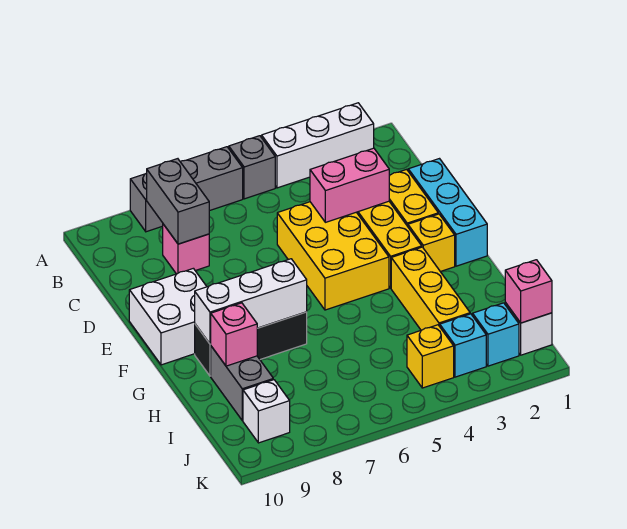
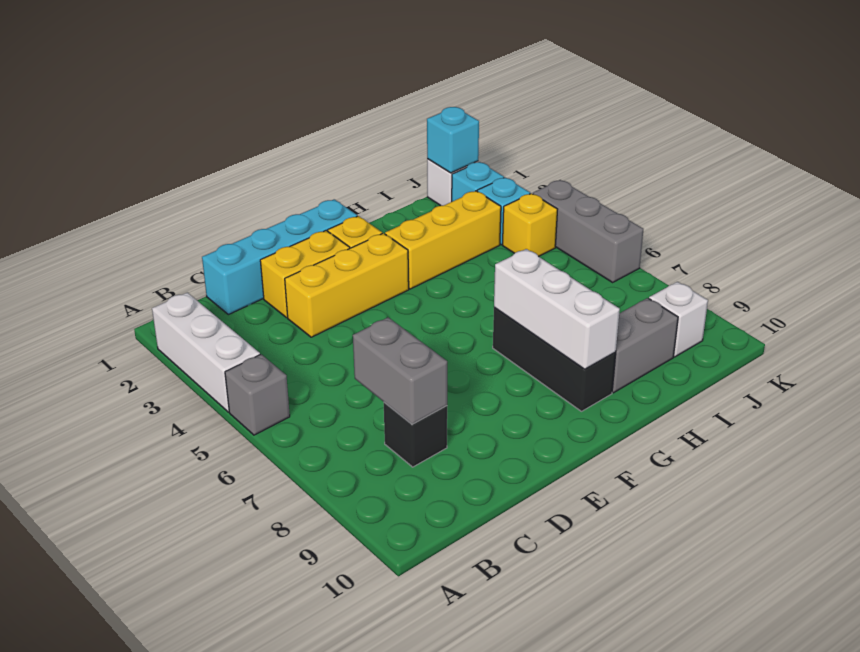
grey brick A6:A8 level 1 -> grey brick K4:K6 level 1
grey brick B8:C8 level 2 -> grey brick C7:C8 level 2
pink brick C8 level 1 -> black brick C8 level 1
cyan brick D1:F1 level 1 -> cyan brick C1:F1 level 1
pink brick D3:D4 level 2 -> none
yellow brick D4:F5 level 1 -> none
white brick E9:F10 level 1 -> none
pink brick H9 level 2 -> none
pink brick J1 level 2 -> cyan brick J1 level 2

